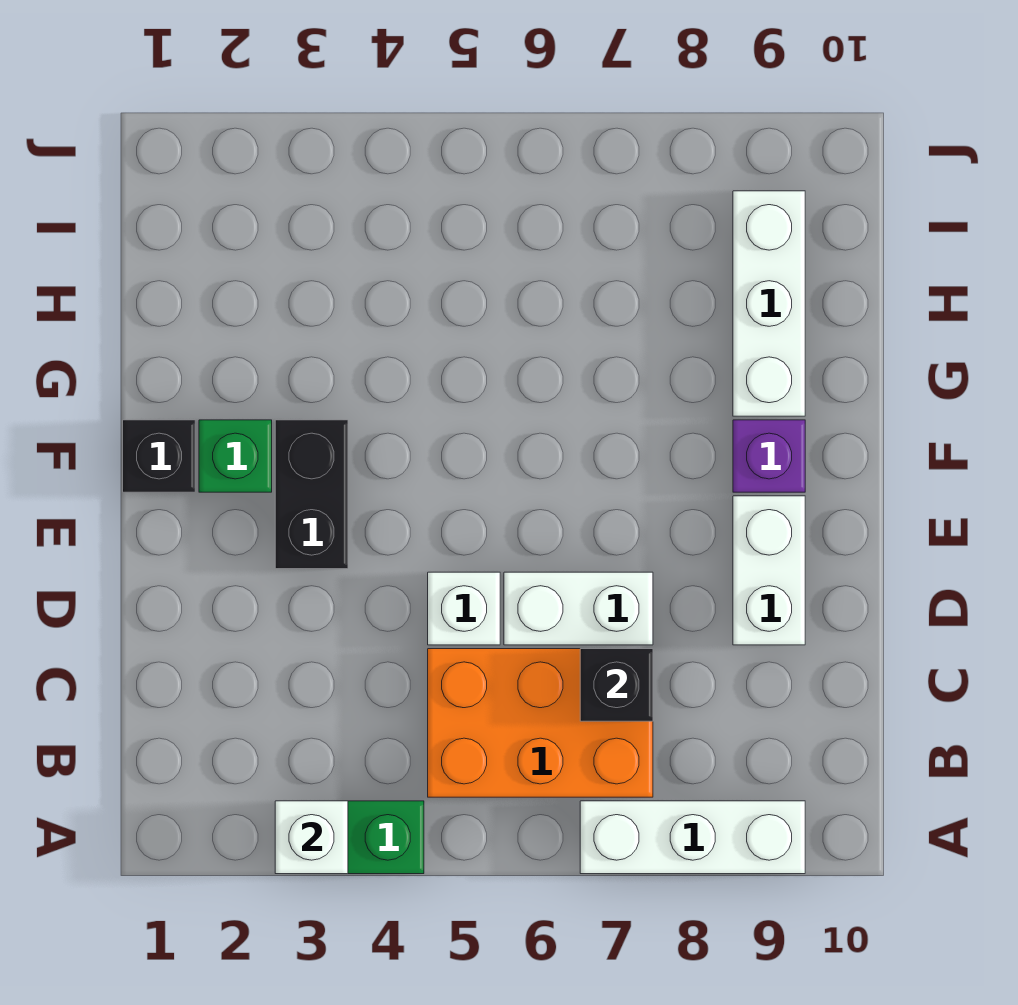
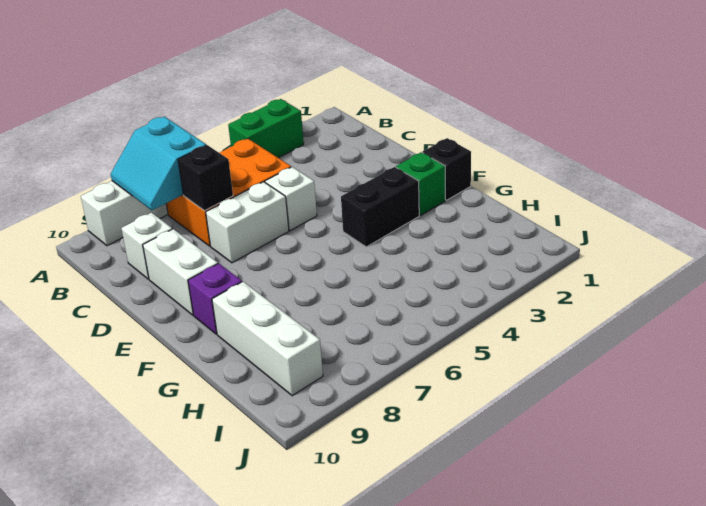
white brick A3 level 2 -> white brick C9 level 1
none -> cyan slope A7:B8 level 2 top 7
black brick E3:F3 level 1 -> black brick F3:F4 level 1

